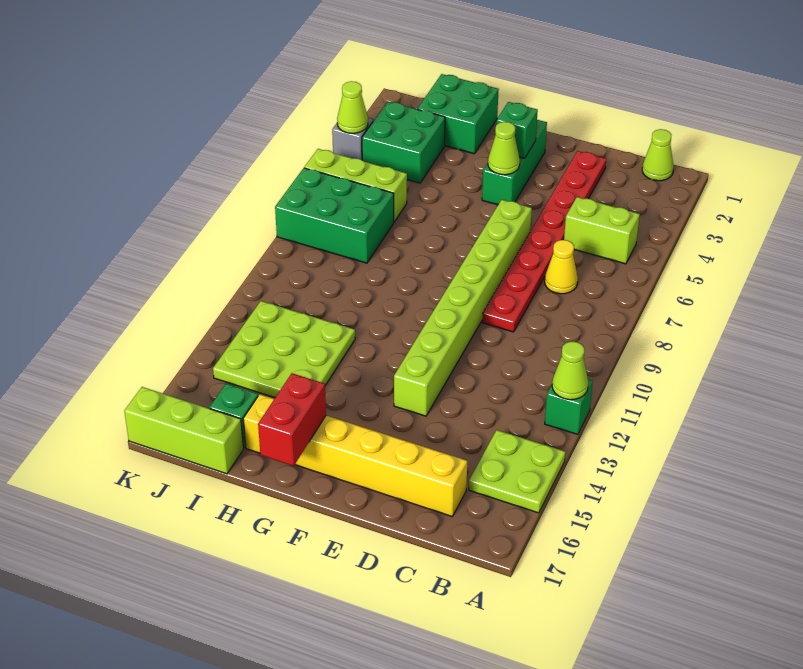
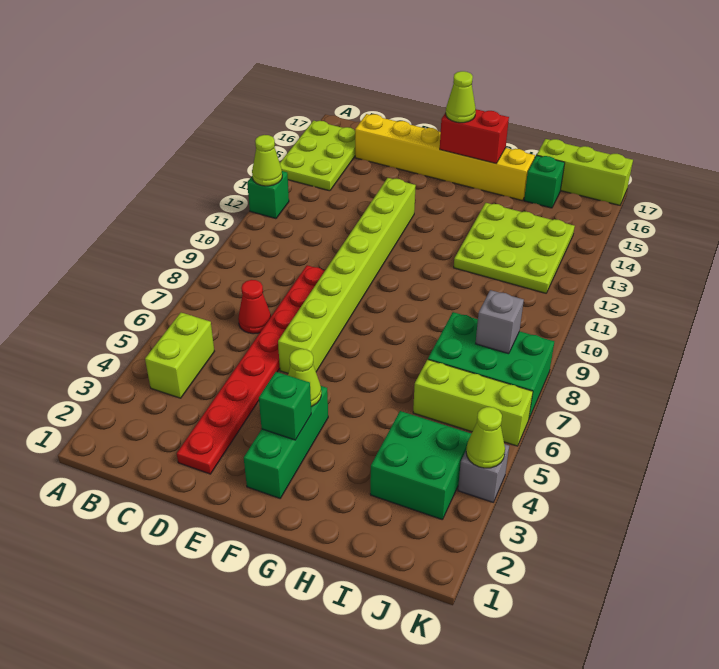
lime plate A14:B15 level 1 -> lime plate A14:B16 level 1
lime cone B1 level 1 -> lime cone F16 level 3
lime brick B5:C5 level 1 -> lime brick B4:B5 level 1
yellow cone C7 level 1 -> red cone C7 level 1
red brick G16:G17 level 2 -> red brick F16:G16 level 2
green brick H1:I2 level 1 -> none
none -> grey brick J8 level 2

